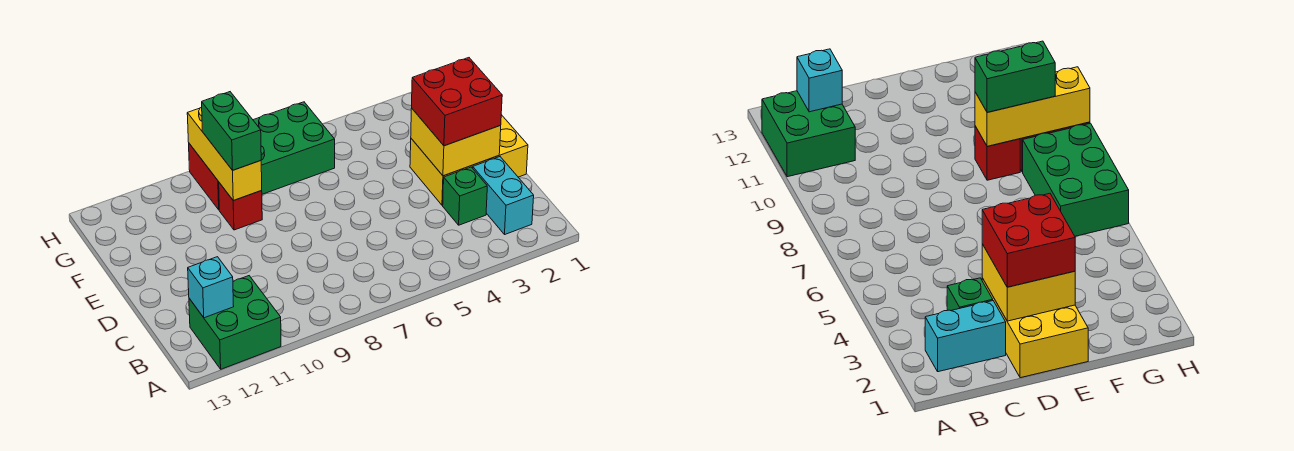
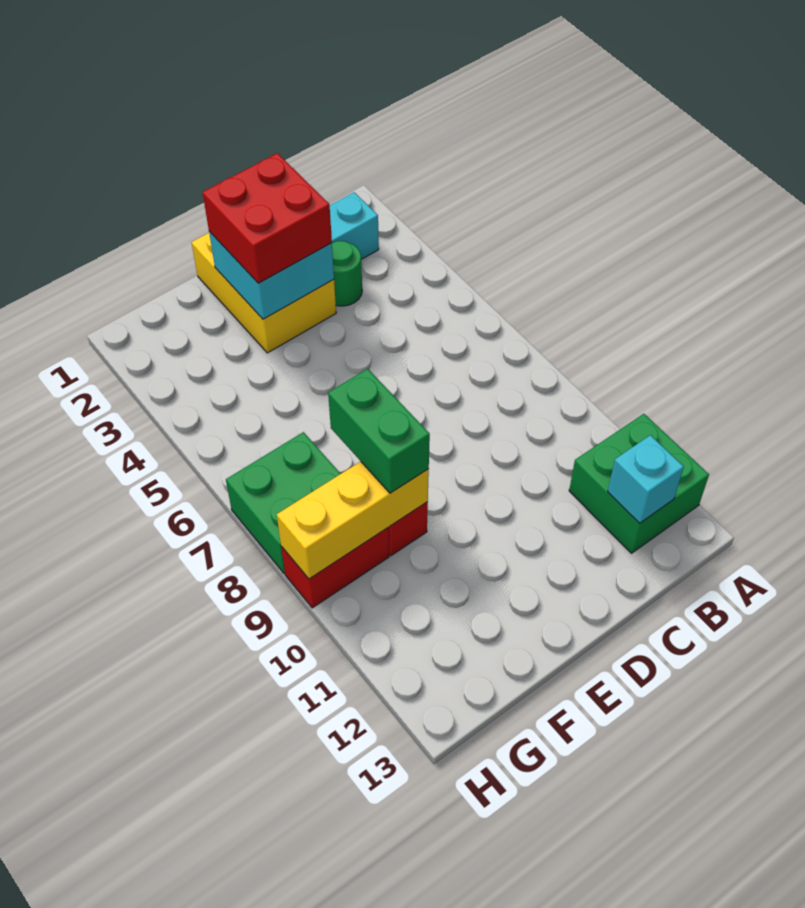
green brick C3 level 1 -> green round brick C3 level 1
yellow brick D2:E3 level 2 -> cyan brick D2:E3 level 2
green brick F9:G9 level 3 -> green brick F8:F9 level 3
green brick G6:H8 level 1 -> green brick G7:H8 level 1

